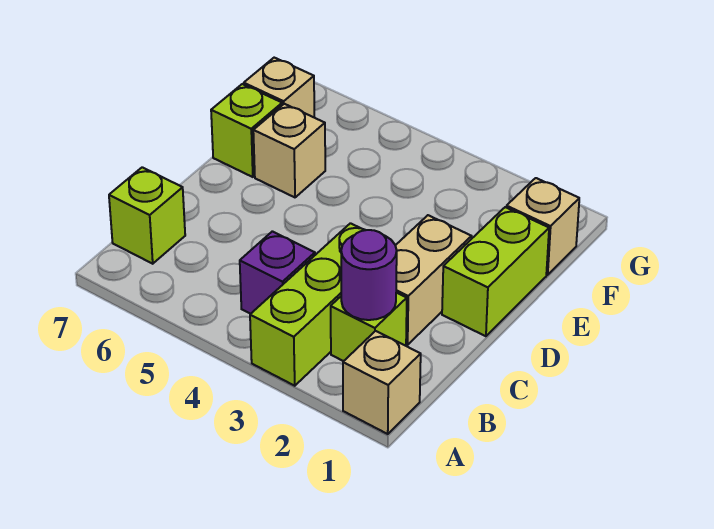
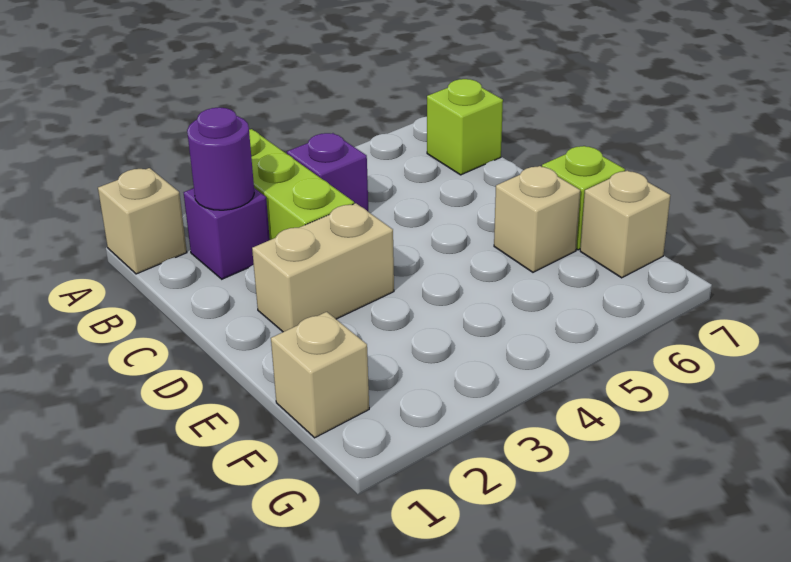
lime brick B2 level 1 -> purple brick B2 level 1
tan brick C2:D2 level 1 -> tan brick D2:D3 level 1
lime brick D1:E1 level 1 -> none

